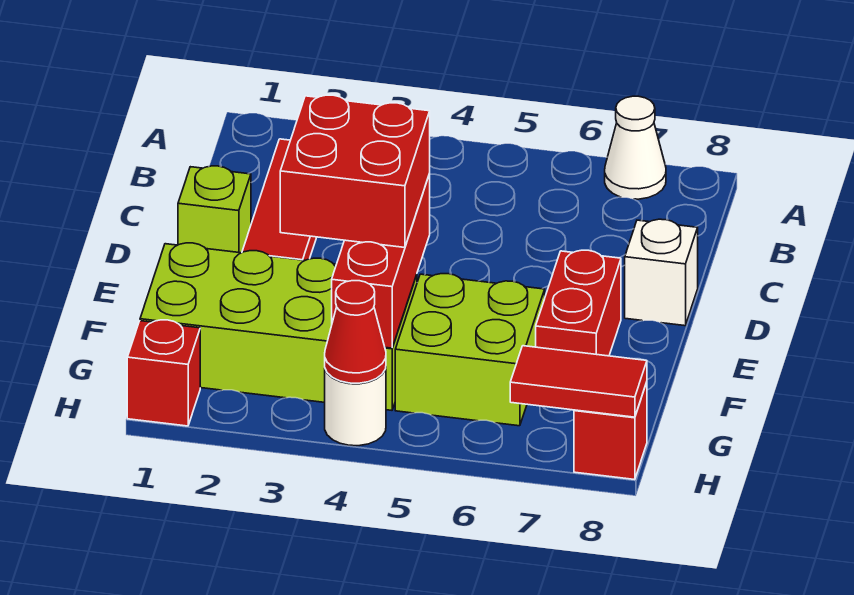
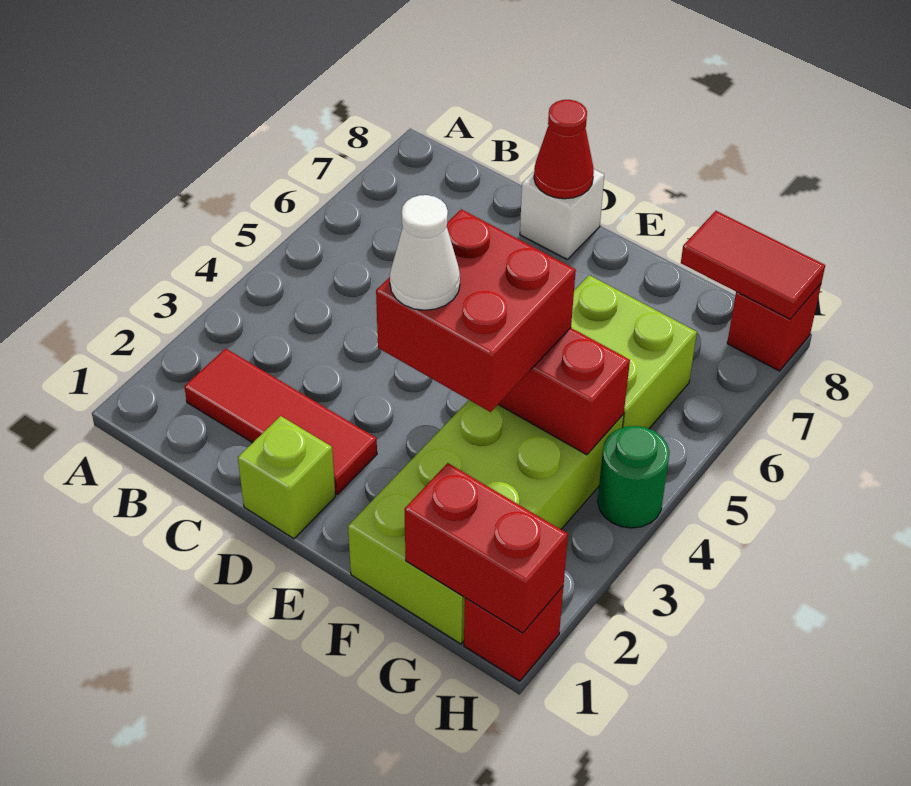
white cone A7 level 1 -> white cone E3 level 4
red brick E7:F7 level 1 -> red brick G1:H1 level 2
white round brick H4 level 1 -> green round brick H4 level 1
red cone H4 level 2 -> red cone D8 level 2
red tile H7:H8 level 2 -> red tile G8:H8 level 2

